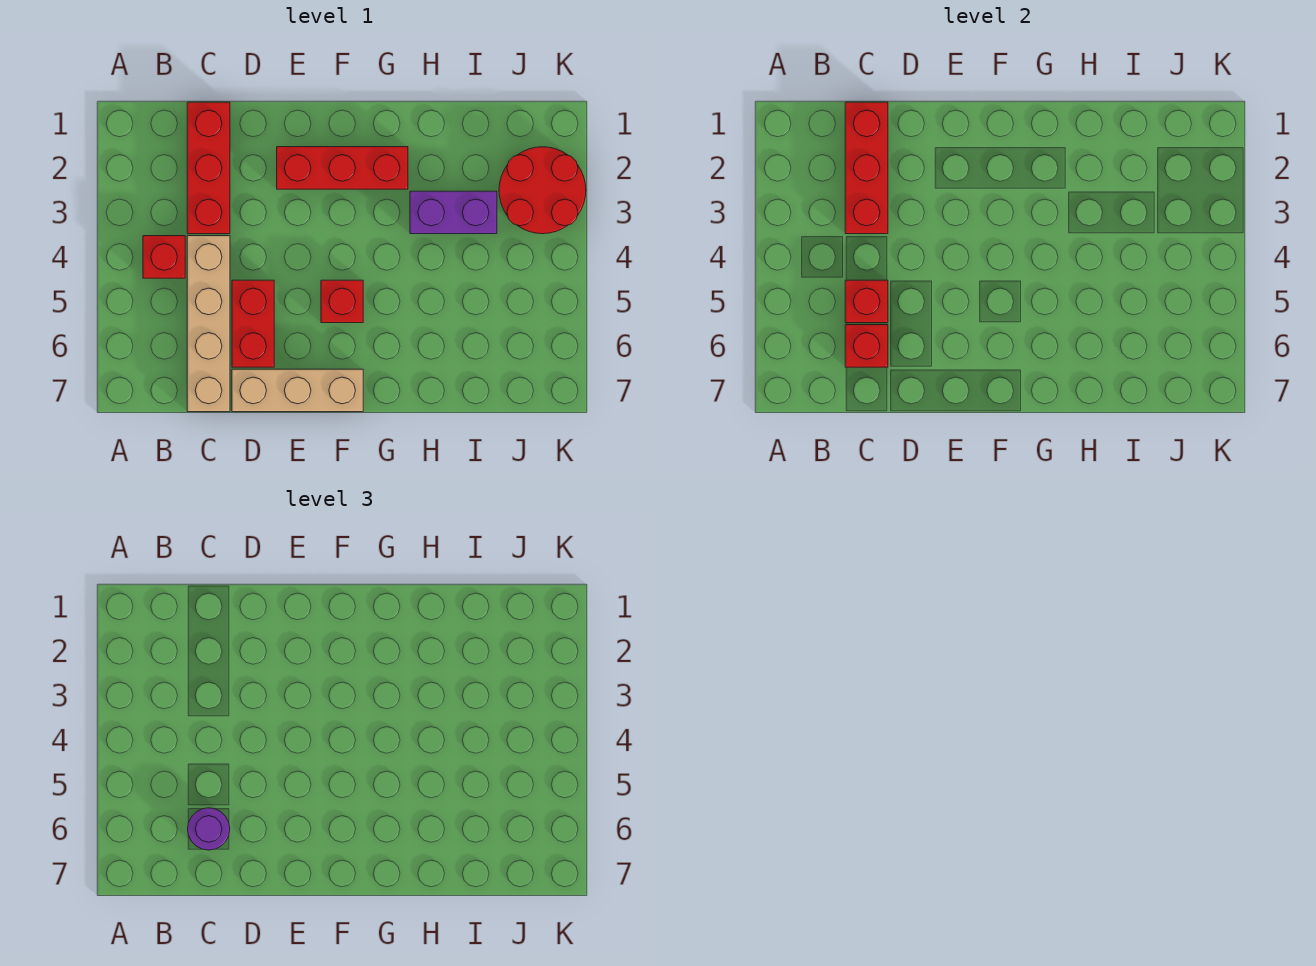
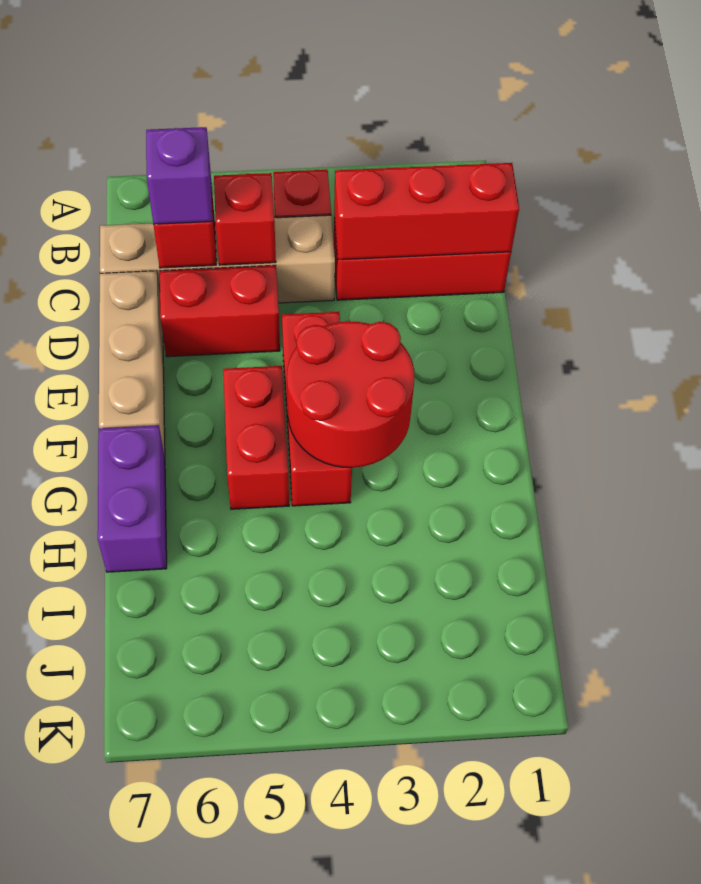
purple round brick C6 level 3 -> purple brick C6 level 3
red brick E2:G2 level 1 -> red brick E4:G4 level 1
red brick F5 level 1 -> red brick F5:G5 level 1
purple brick H3:I3 level 1 -> purple brick G7:H7 level 1
red round brick J2:K3 level 1 -> red round brick F3:G4 level 2

